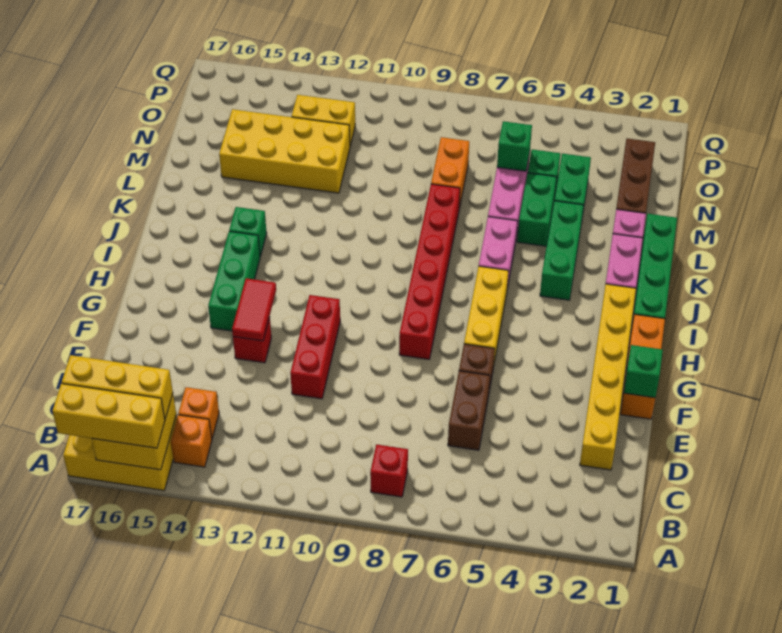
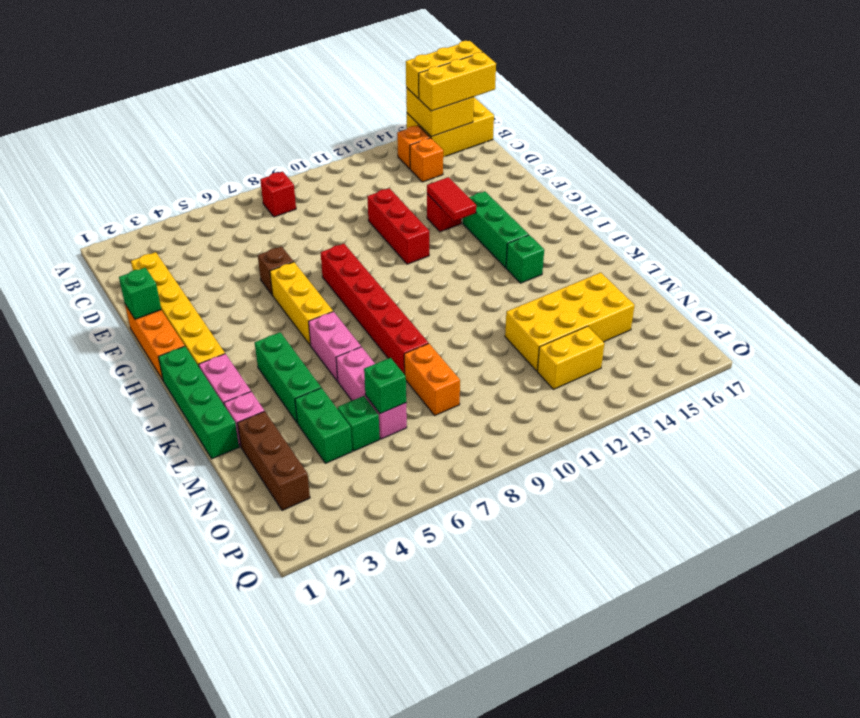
brown brick D6:E6 level 1 -> none
green brick L5:M5 level 1 -> none

